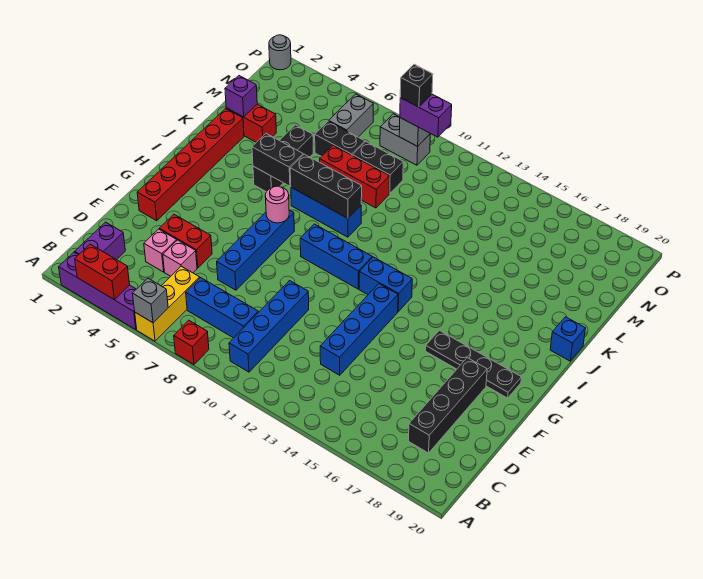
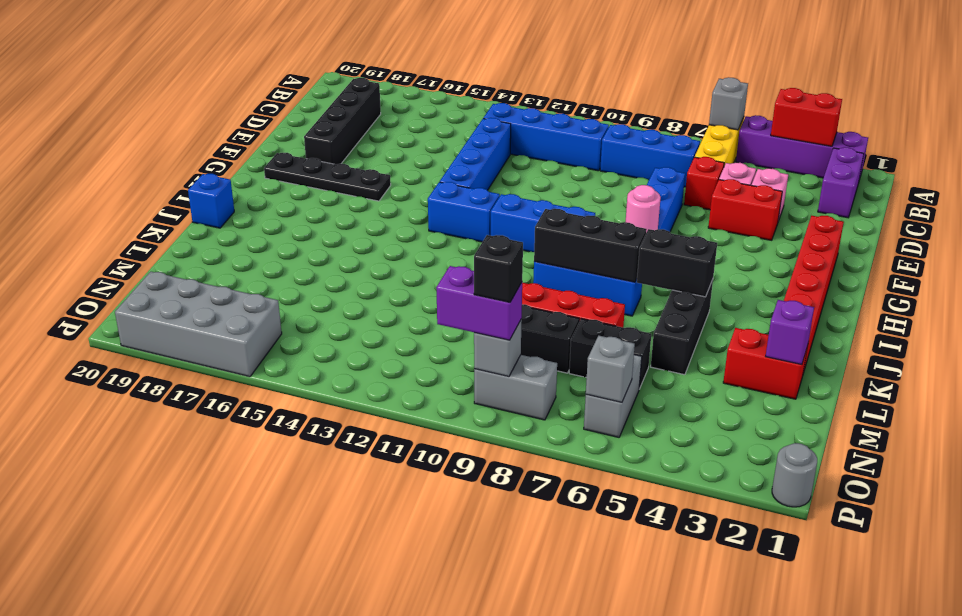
red brick A8 level 1 -> red brick D6 level 1
blue brick B10:E10 level 1 -> blue brick C10:C13 level 1
none -> grey brick O6 level 2
none -> grey brick O16:P19 level 1

